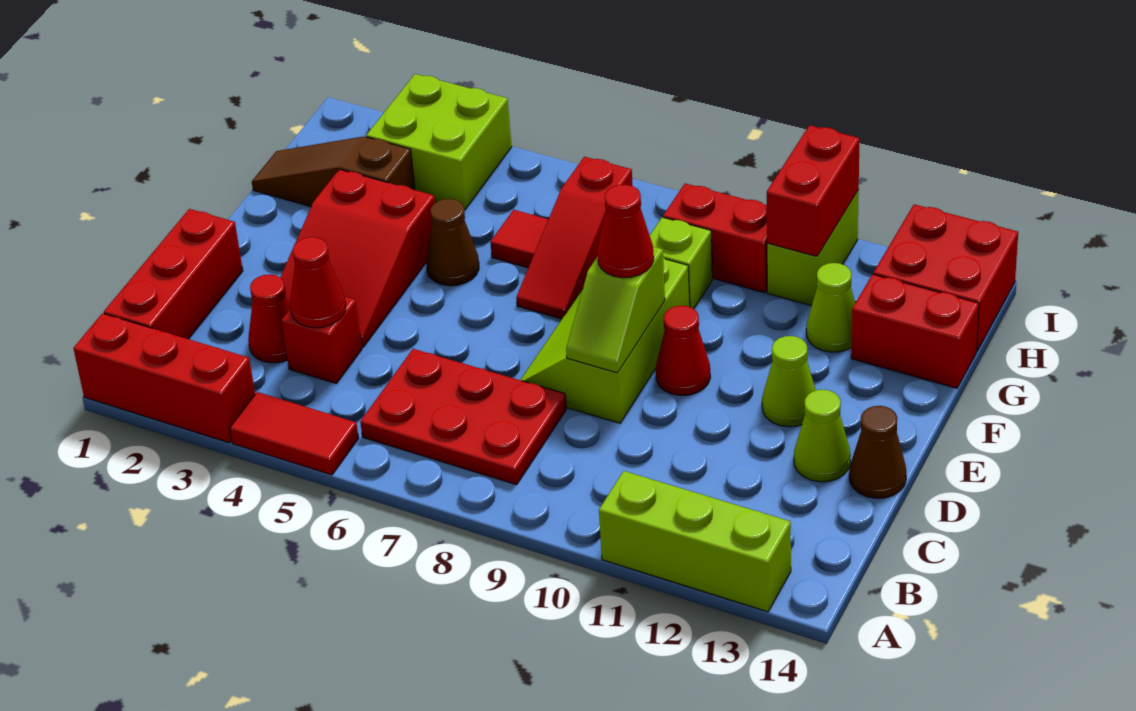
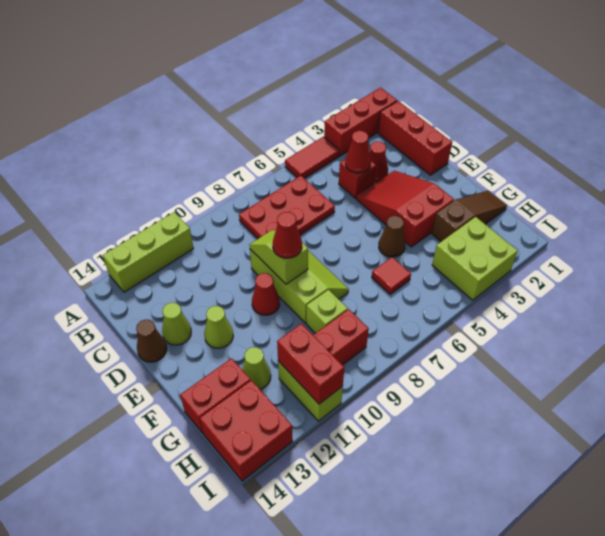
red slope F7:H7 level 1 top H -> none

